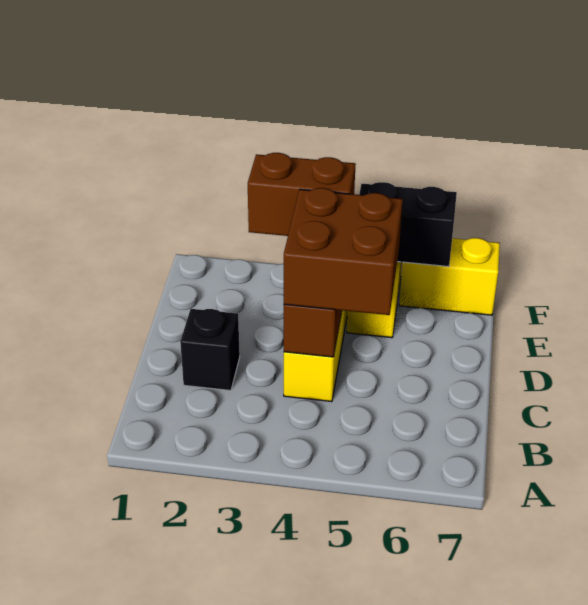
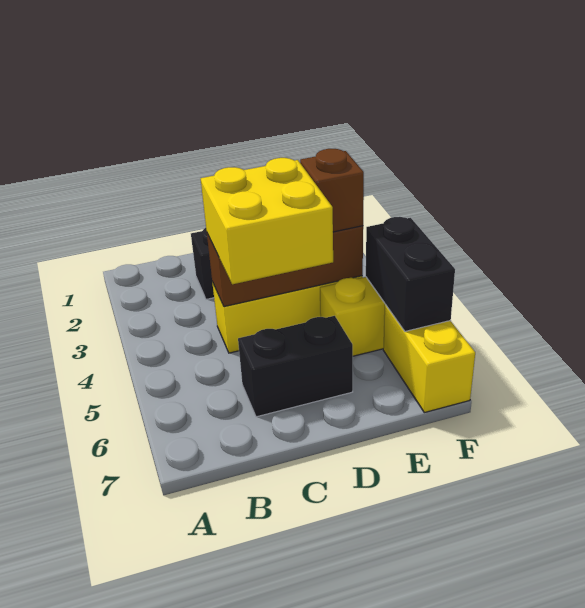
brown brick C4:D5 level 3 -> yellow brick C4:D5 level 3
none -> black brick C6:D6 level 1
brown brick E3:E4 level 3 -> brown brick E4 level 3

